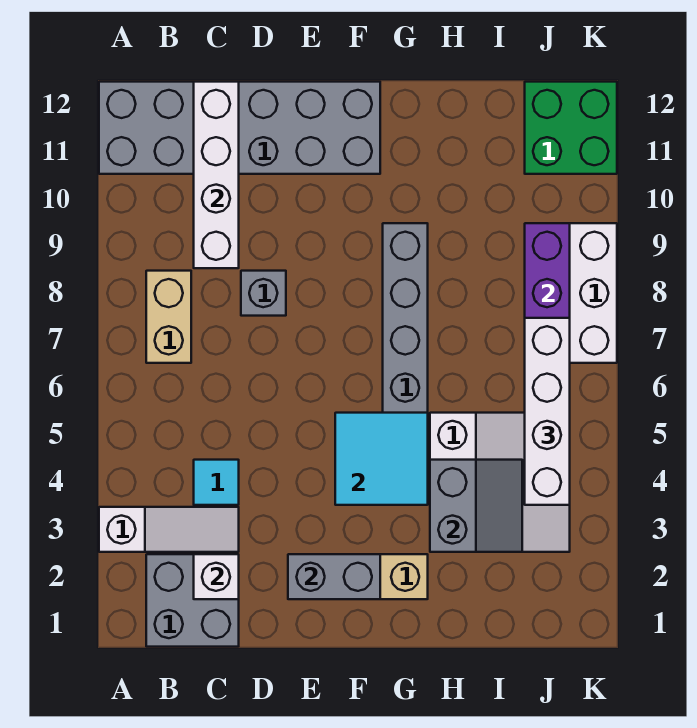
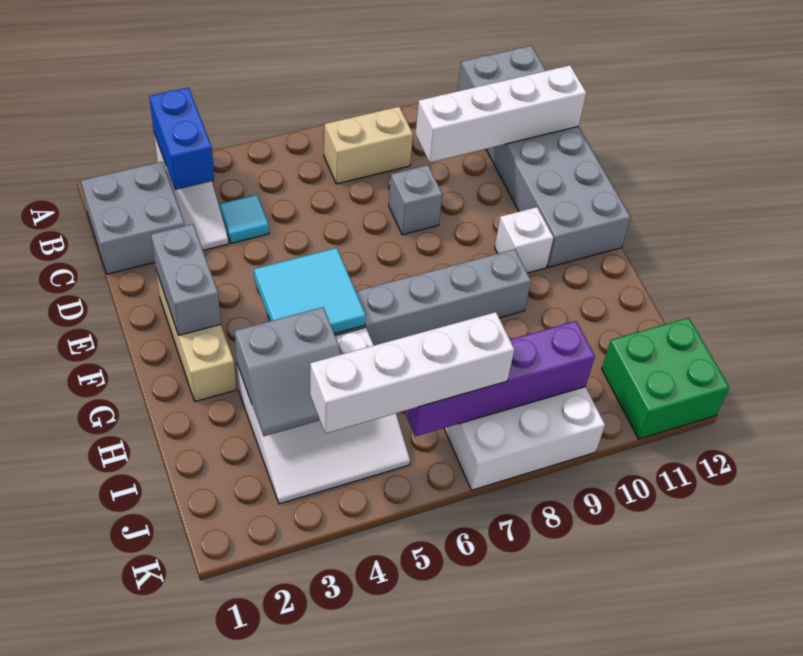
none -> blue brick A3:B3 level 2
white brick C2 level 2 -> white brick F10 level 1

